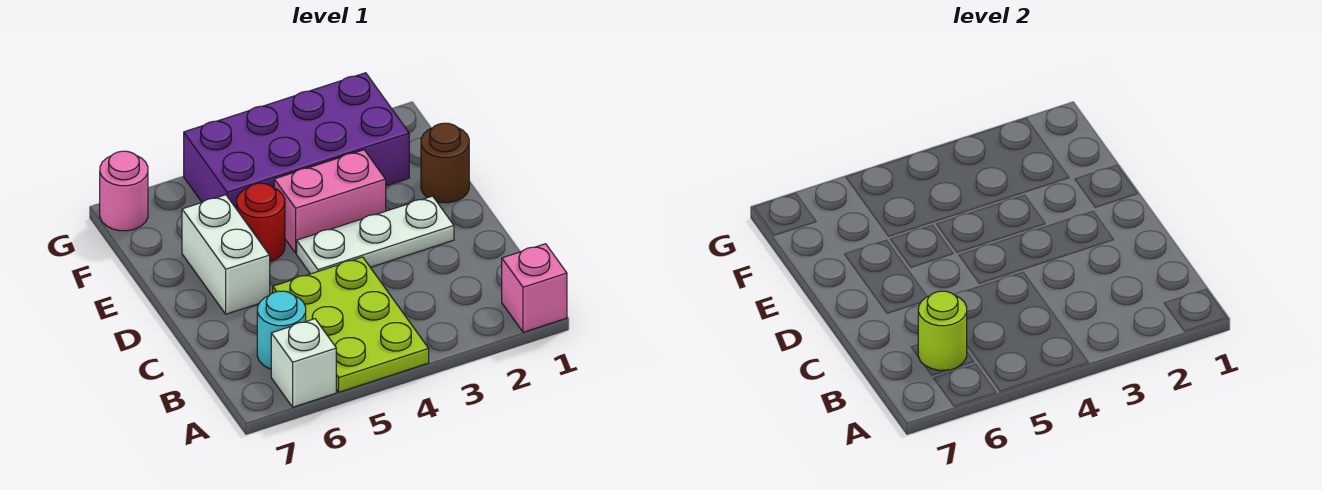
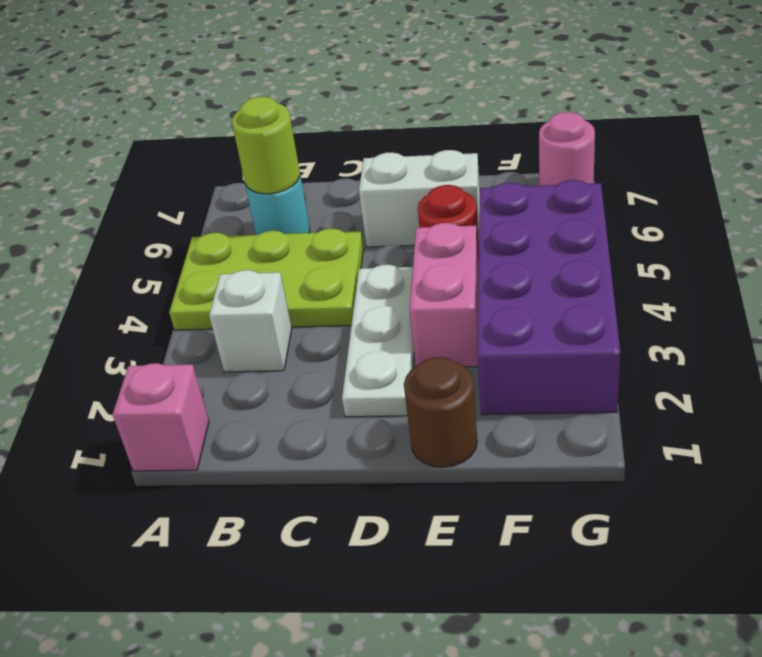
white brick A6 level 1 -> white brick B3 level 1

